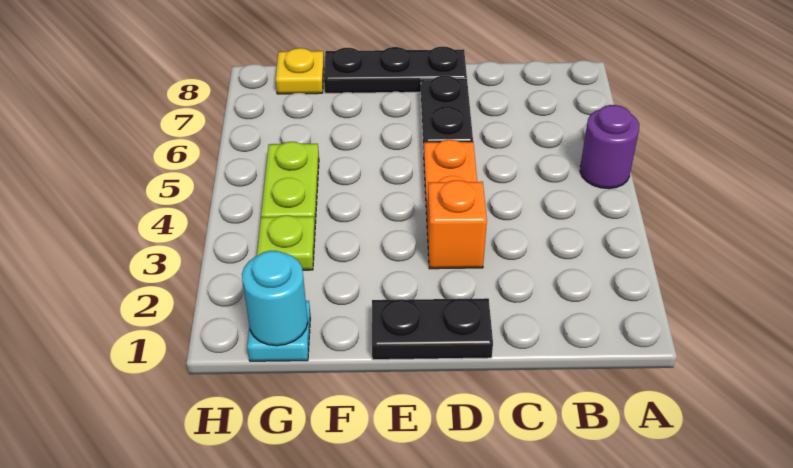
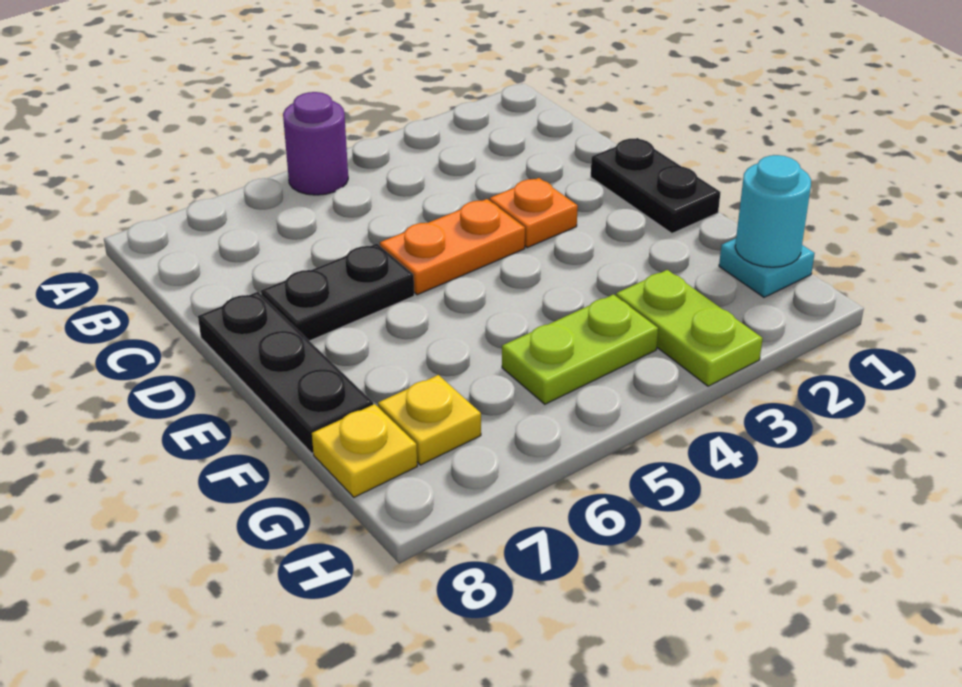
orange brick D3 level 1 -> orange plate D3 level 1
lime plate G3 level 1 -> lime plate G3:H3 level 1
none -> yellow plate G7 level 1

